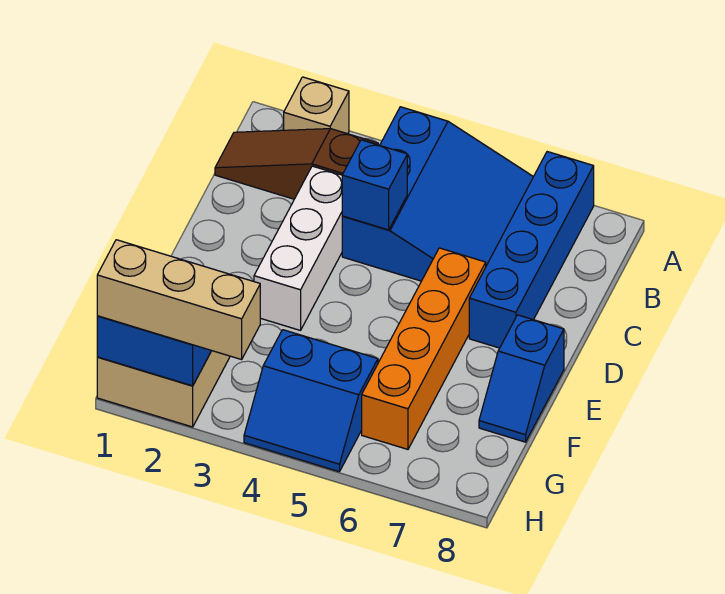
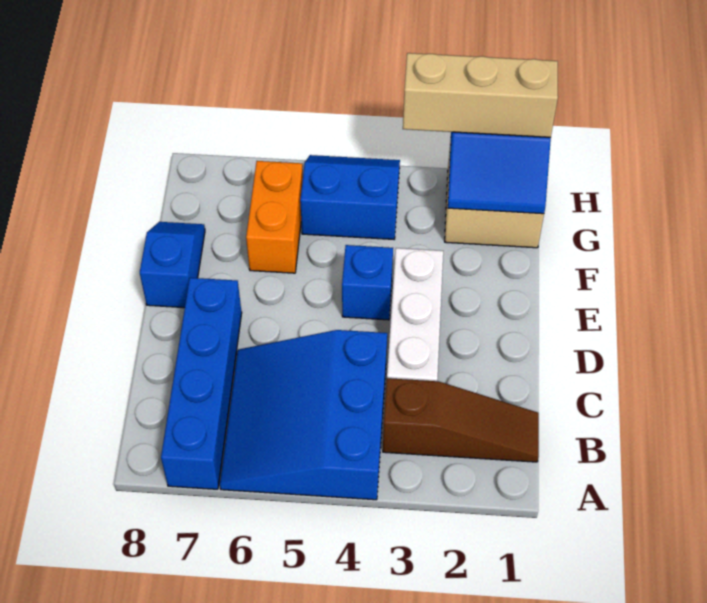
tan brick A2 level 1 -> none
blue brick C4 level 2 -> blue brick E4 level 1
orange brick D6:G6 level 1 -> orange brick F6:G6 level 1

